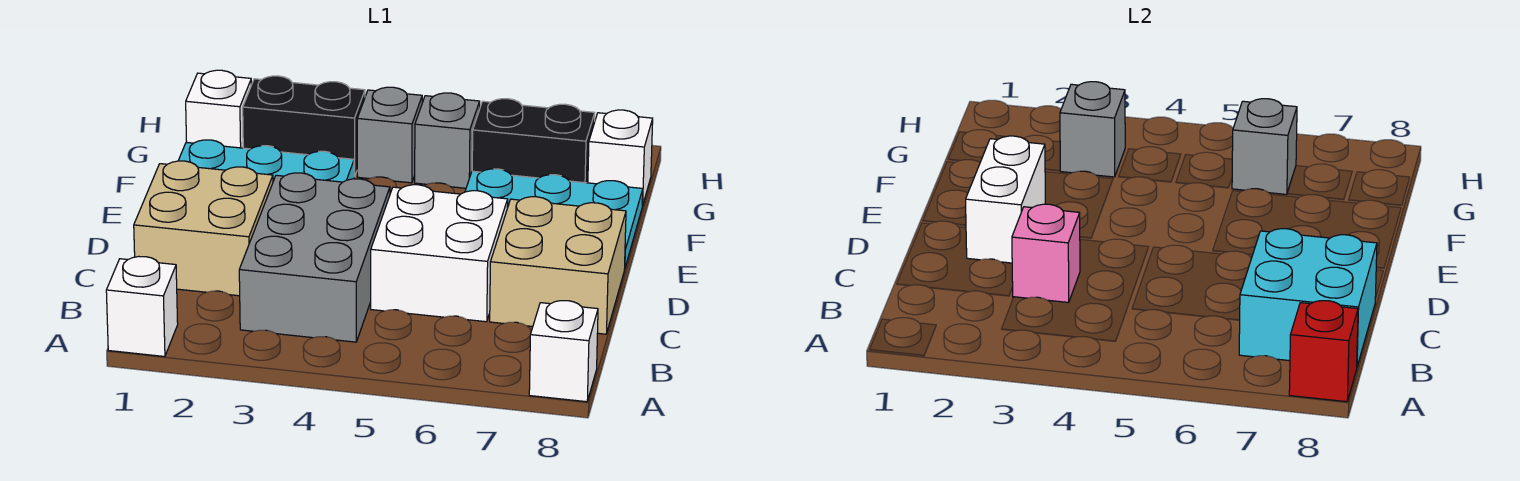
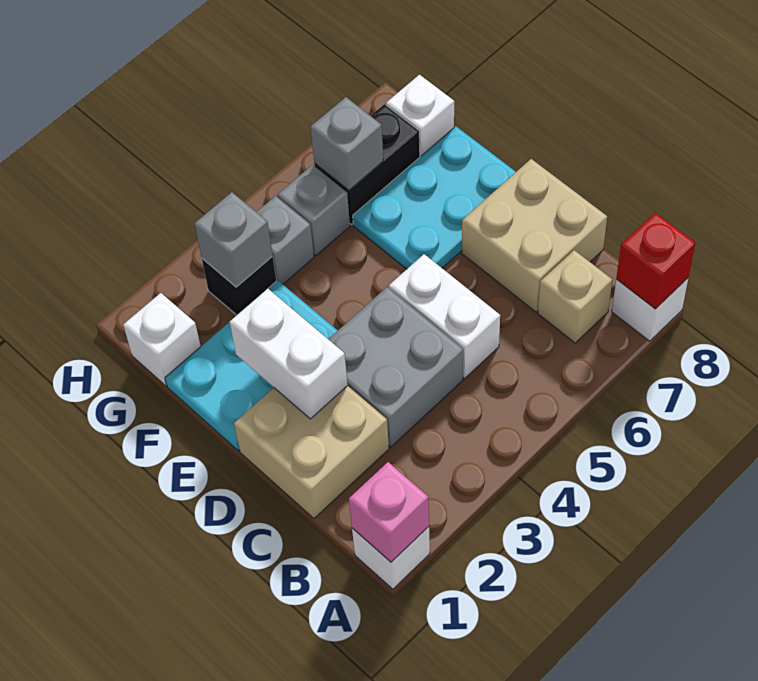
grey brick B3:D4 level 1 -> grey brick C3:D4 level 1
none -> tan brick B7 level 1
cyan brick B7:C8 level 2 -> none
pink brick C3 level 2 -> pink brick A1 level 2
white brick C5:D6 level 1 -> white brick C5:D5 level 1
black brick G2:G3 level 1 -> black brick G3 level 1

